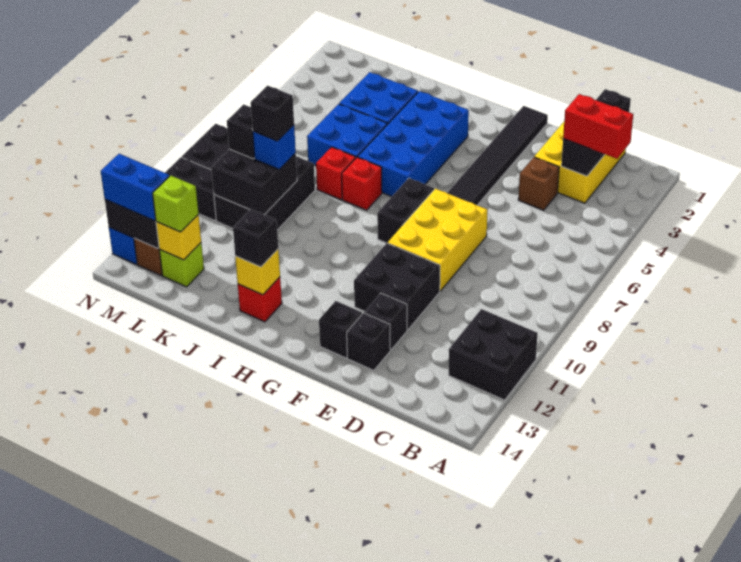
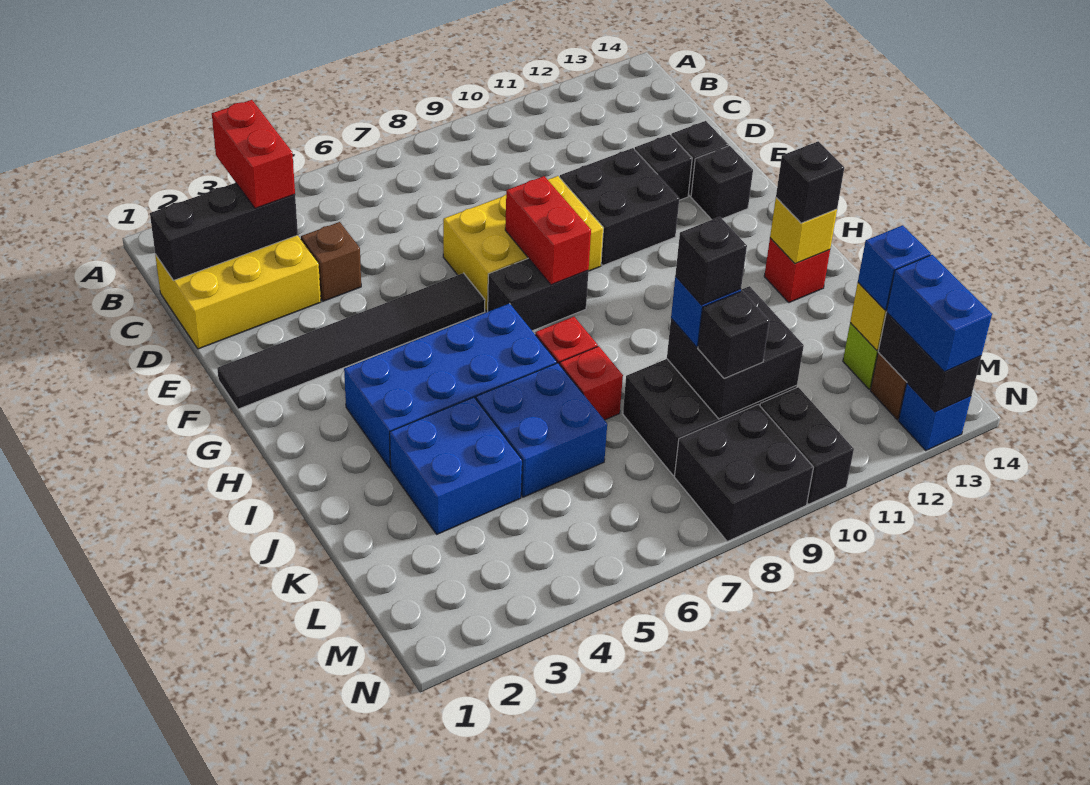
black brick A11:B12 level 1 -> none
none -> red brick F8:G8 level 2
lime brick L13 level 3 -> blue brick L13 level 3

